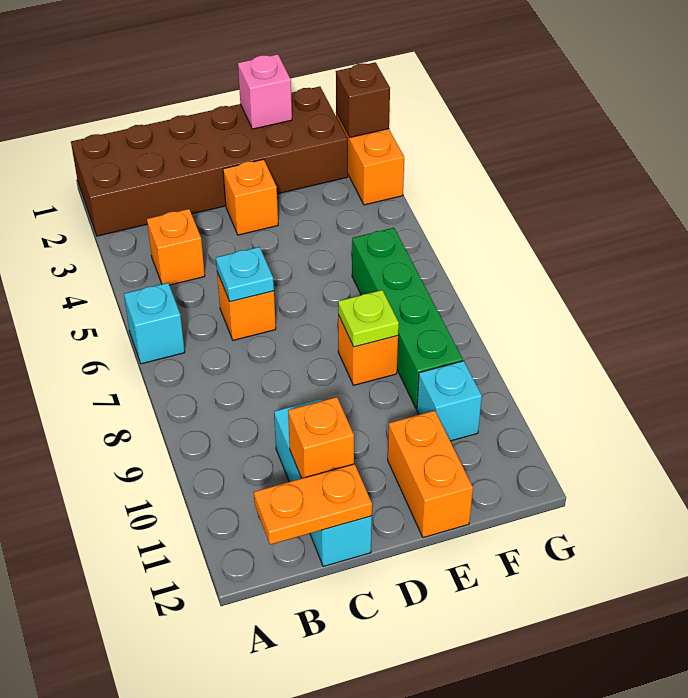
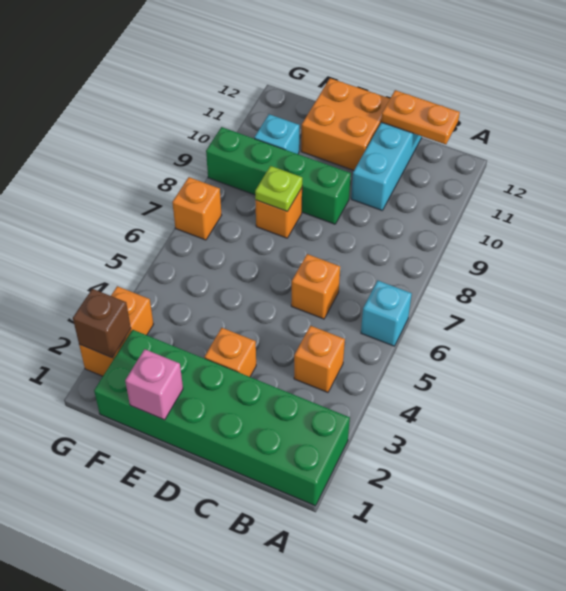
brown brick A1:F2 level 1 -> green brick A1:F2 level 1
cyan plate C6 level 2 -> none
orange brick C11 level 2 -> orange brick G7 level 1
orange brick E11:E12 level 1 -> orange brick D11:E12 level 1
green brick F6:F9 level 1 -> green brick D9:G9 level 1

